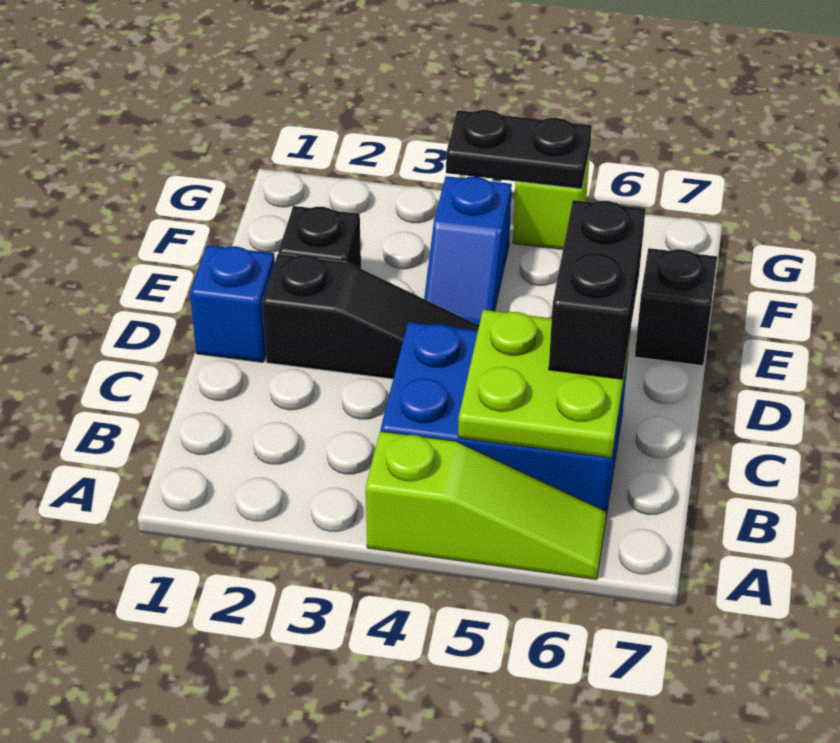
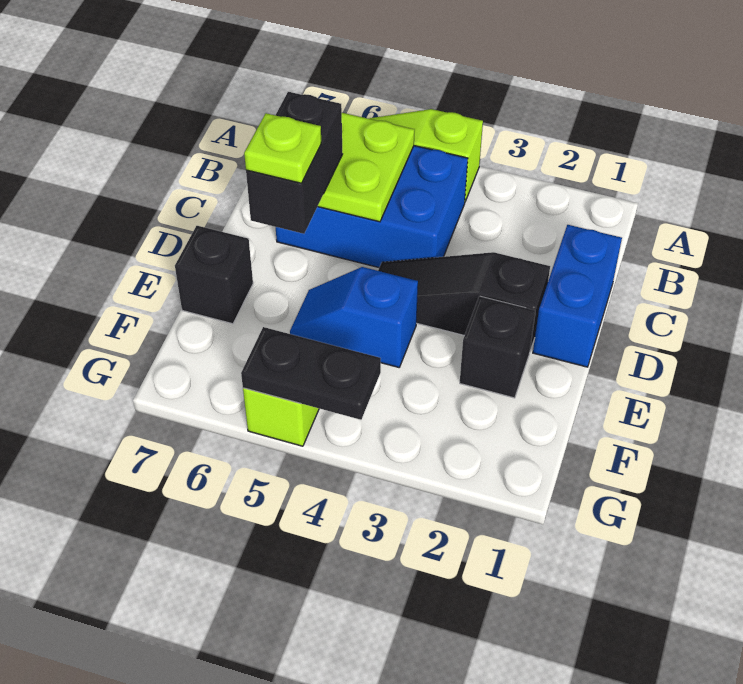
blue brick D1 level 1 -> blue brick C1:D1 level 1
none -> lime plate D6 level 4
blue slope E4:F4 level 1 top F -> blue slope E4:E5 level 1 top 4

